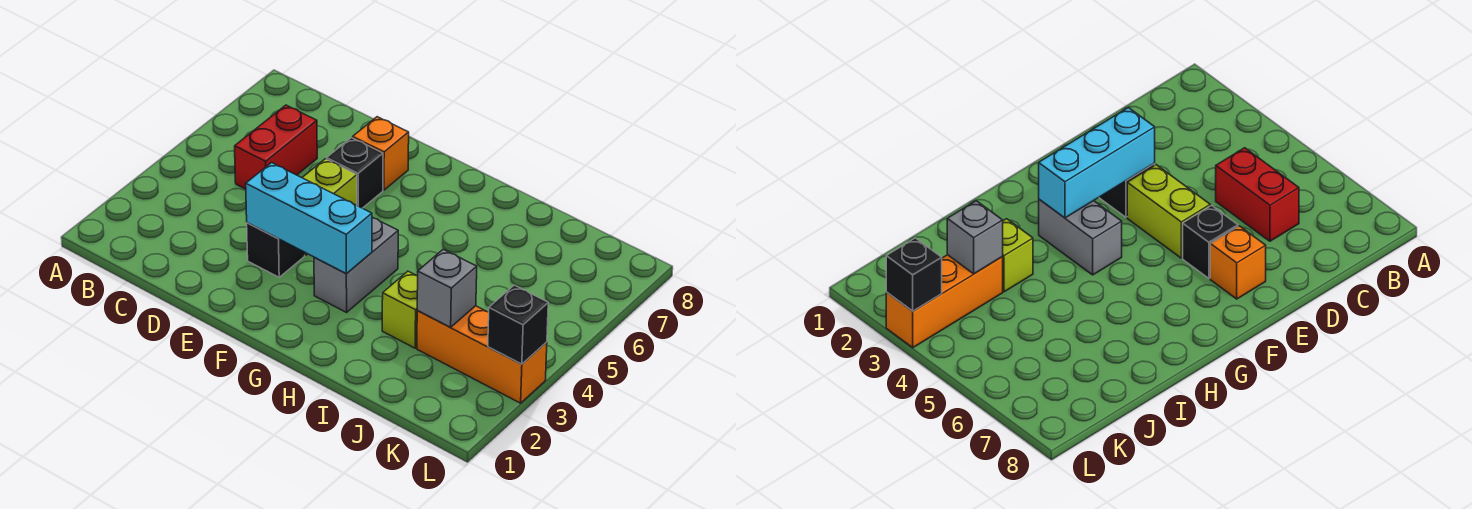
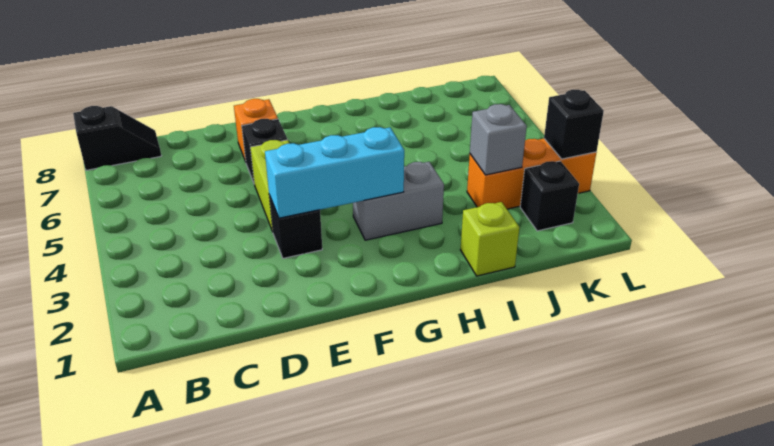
none -> black slope A8:B8 level 1 top A
red brick C5:C6 level 1 -> none
grey brick G3:G4 level 1 -> grey brick G3:H3 level 1
lime brick I3 level 1 -> lime brick I1 level 1
none -> black brick K2 level 1

